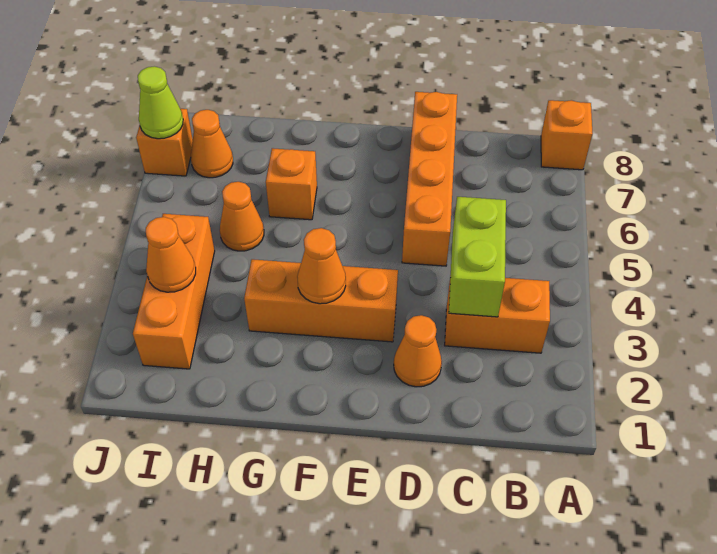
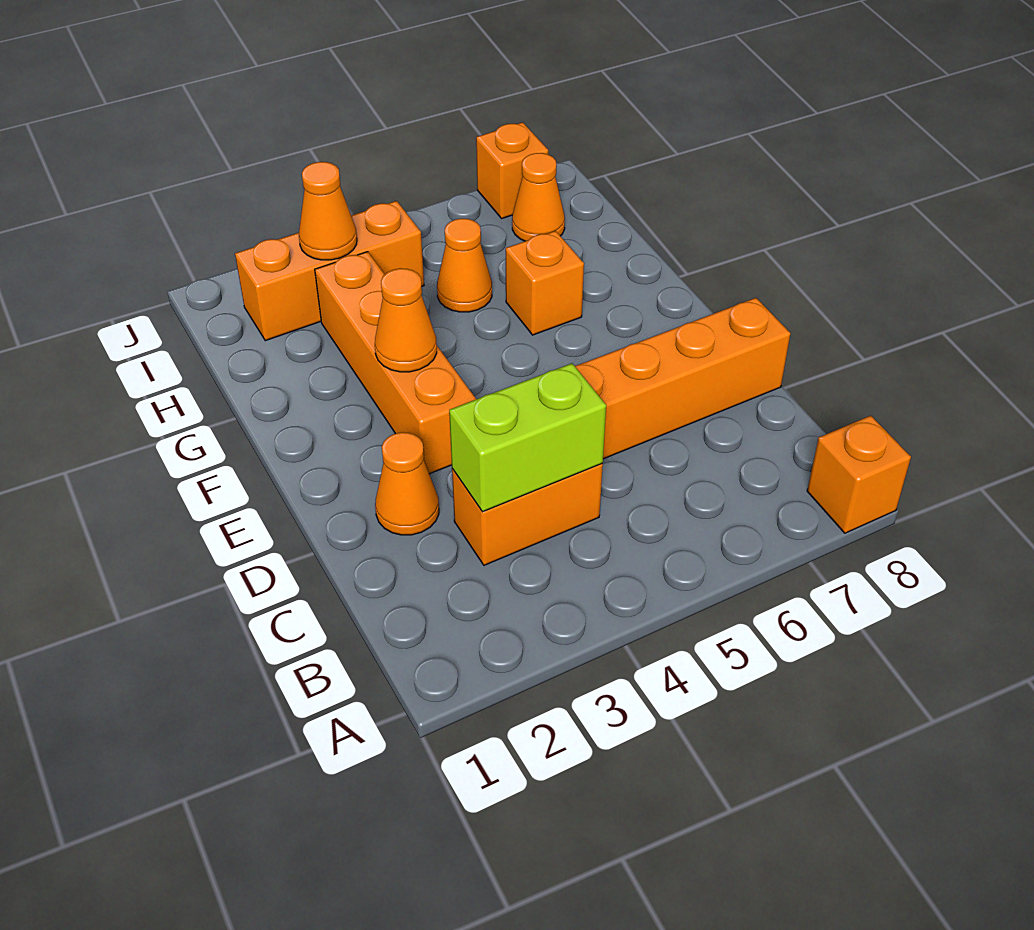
orange brick B3:C3 level 1 -> orange brick C3:C4 level 1
orange brick E3:G3 level 1 -> orange brick E3:H3 level 1
lime cone J7 level 2 -> none

